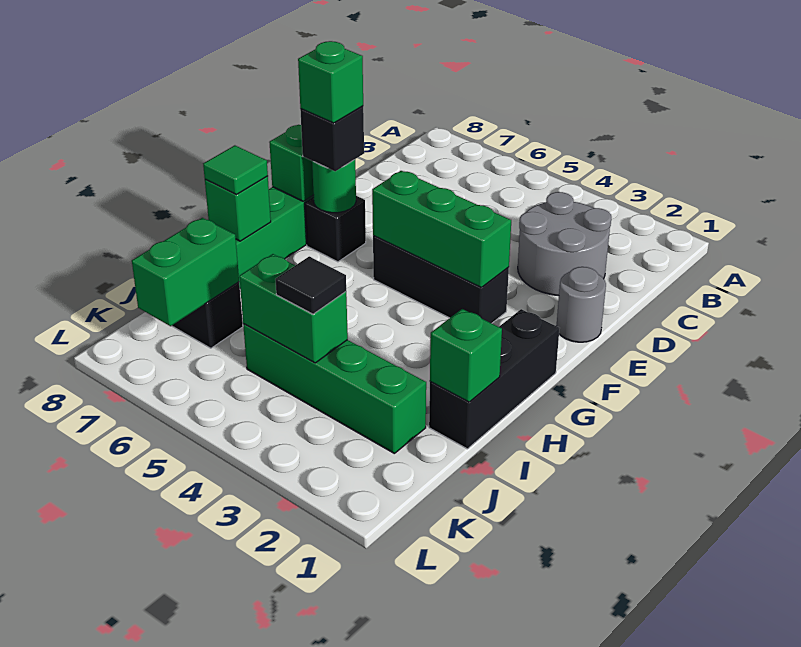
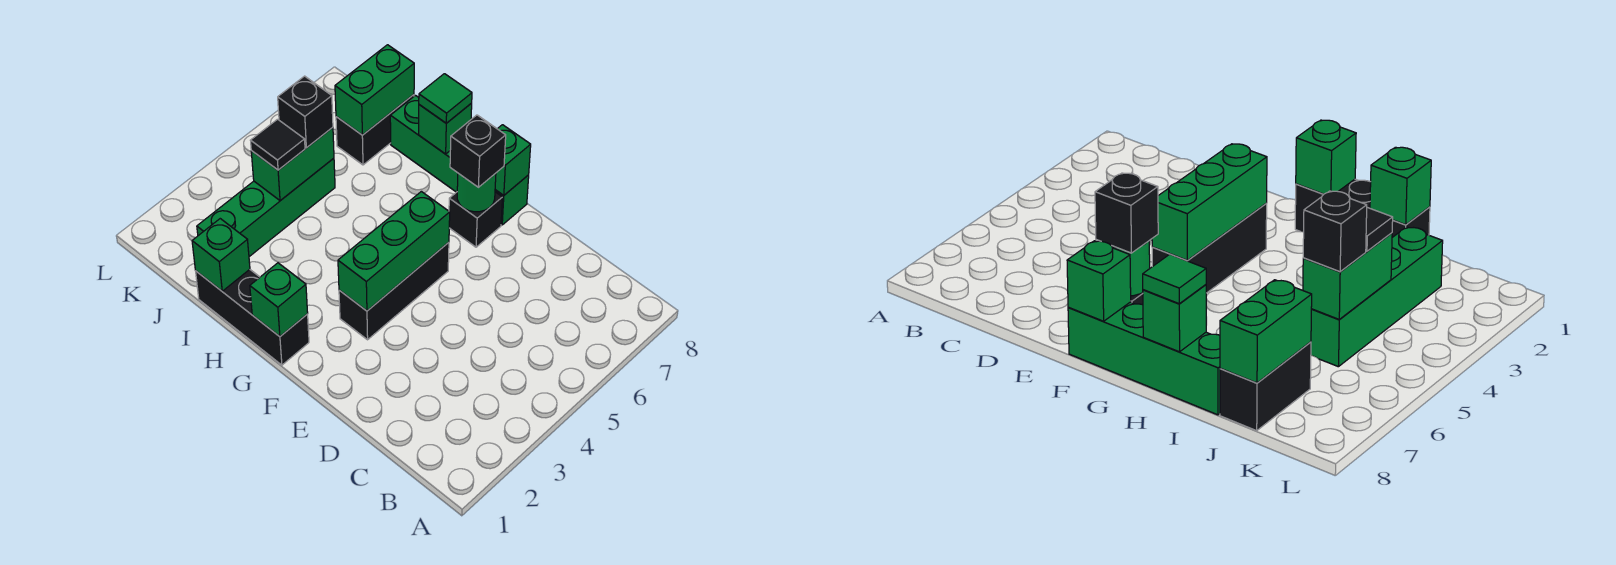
grey round brick C2:D3 level 1 -> none
grey round brick E1 level 1 -> none
green brick F7 level 4 -> green brick G1 level 2
none -> black brick J5 level 3
green brick J7:K7 level 2 -> green brick J7:J8 level 2

